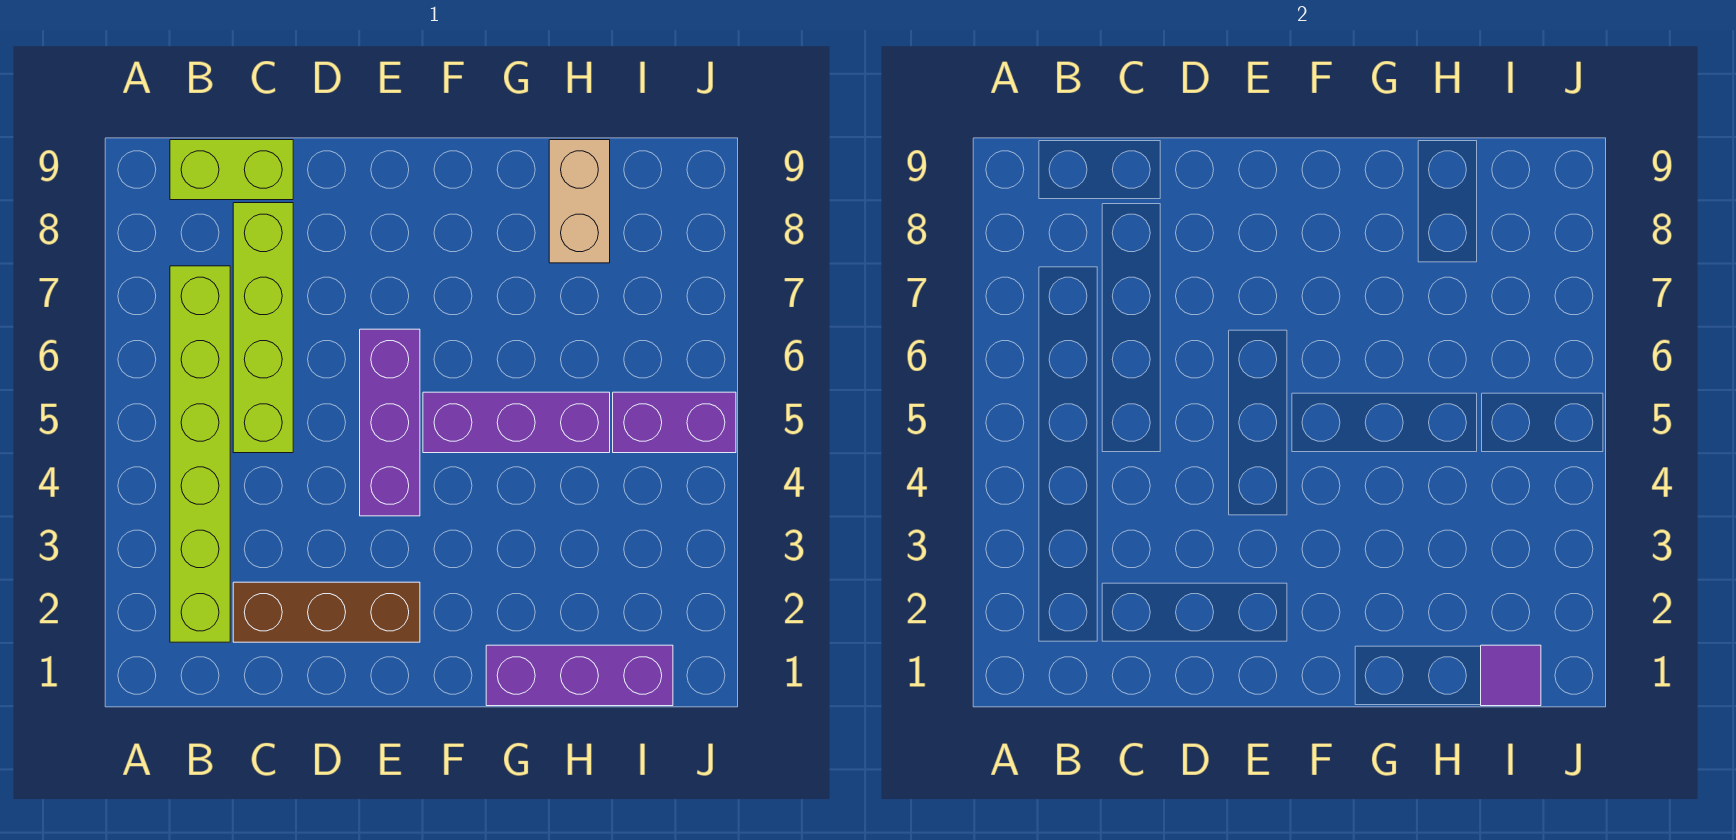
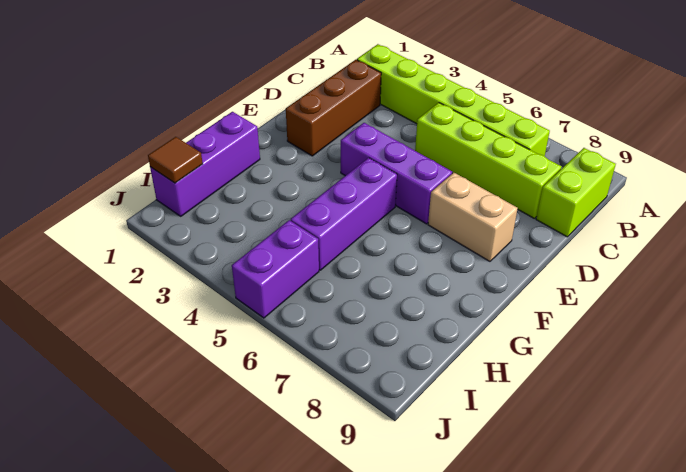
tan brick H8:H9 level 1 -> tan brick E7:E8 level 1
purple tile I1 level 2 -> brown tile I1 level 2

